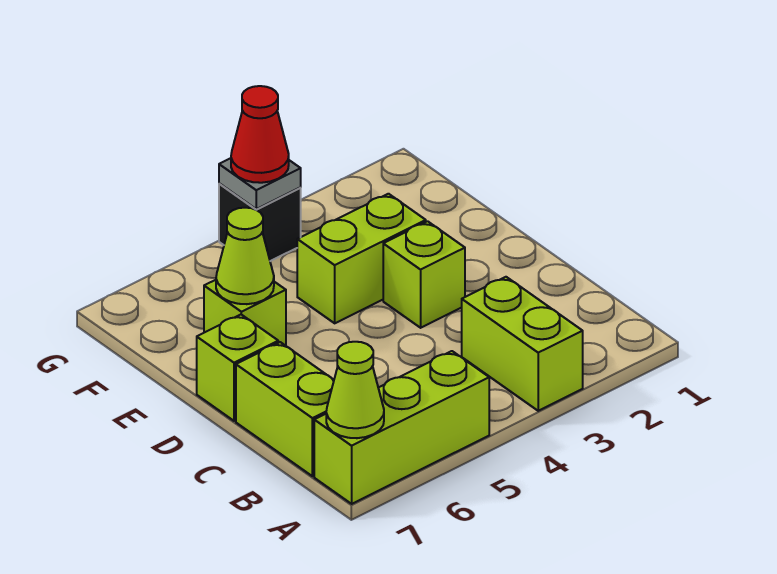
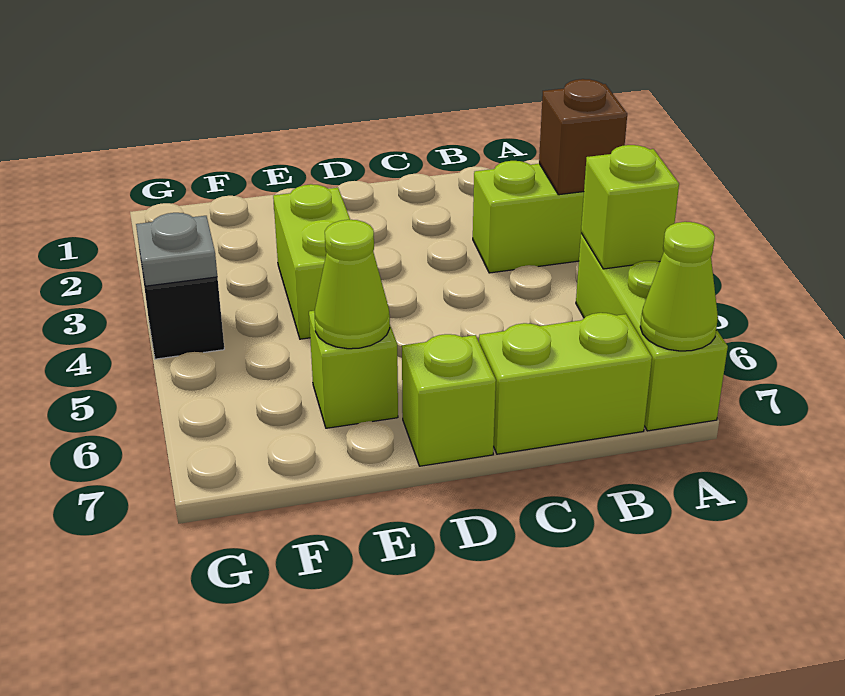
none -> brown brick A3 level 2
lime brick D3 level 1 -> lime brick A5 level 2
red cone G4 level 3 -> none

